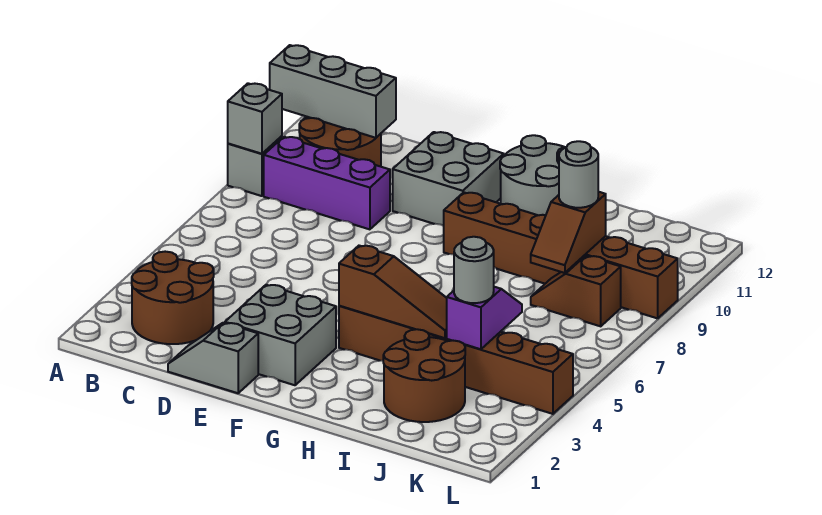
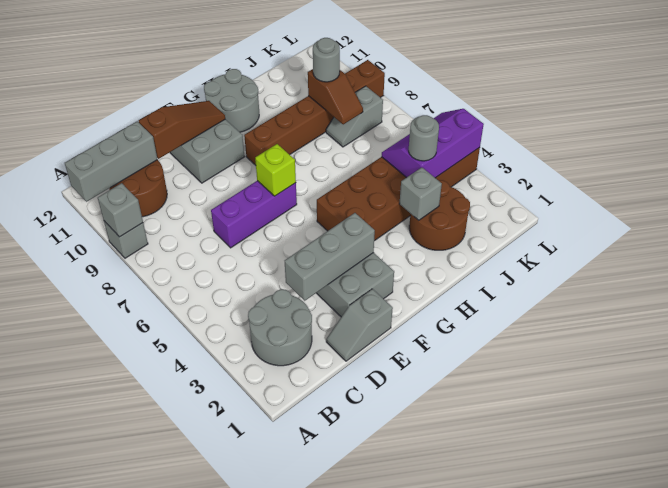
brown round brick B2:C3 level 1 -> grey round brick B2:C3 level 1
purple brick B9:D9 level 1 -> purple brick D7:F7 level 1
none -> grey brick D3:F3 level 2
none -> lime brick F7 level 2
brown brick G4:L4 level 1 -> brown brick G4:L5 level 1
brown slope G4:I4 level 2 top G -> brown slope D11:F11 level 2 top D
none -> grey brick I3 level 2
purple slope J4:J5 level 2 top 4 -> purple slope J4:L5 level 2 top 4
brown slope J8:K8 level 1 top K -> grey slope J8:K8 level 1 top K

